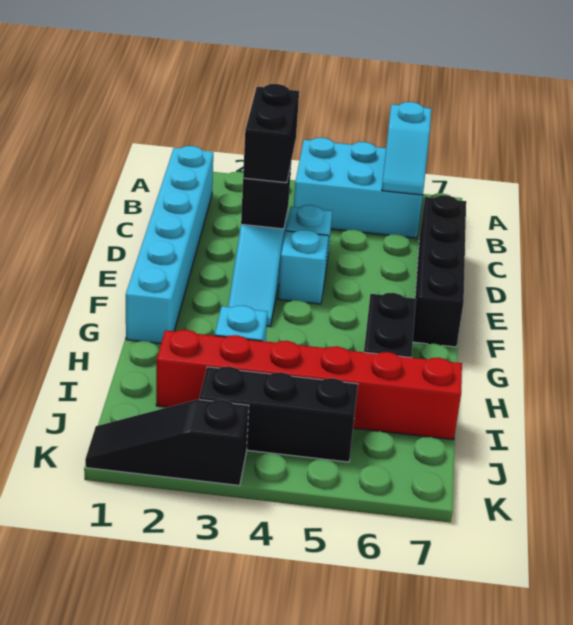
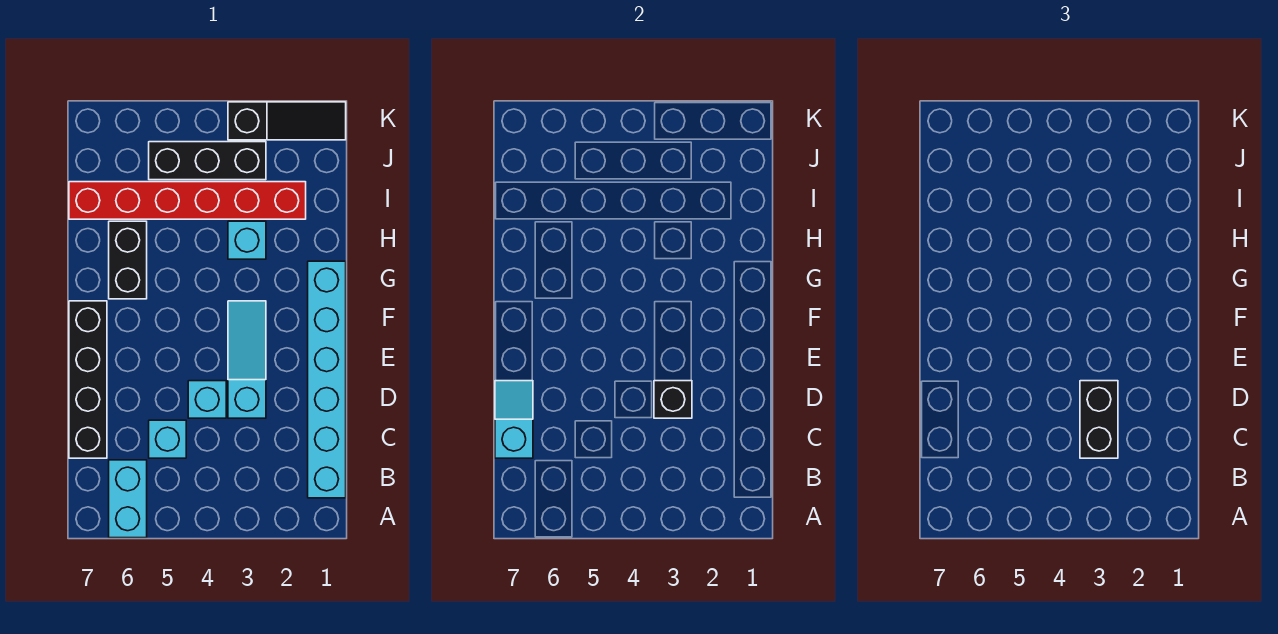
cyan brick A4:B6 level 1 -> cyan brick A6:B6 level 1
cyan slope A6:B6 level 2 top A -> cyan slope C7:D7 level 2 top C
cyan brick E4 level 1 -> cyan brick C5 level 1

